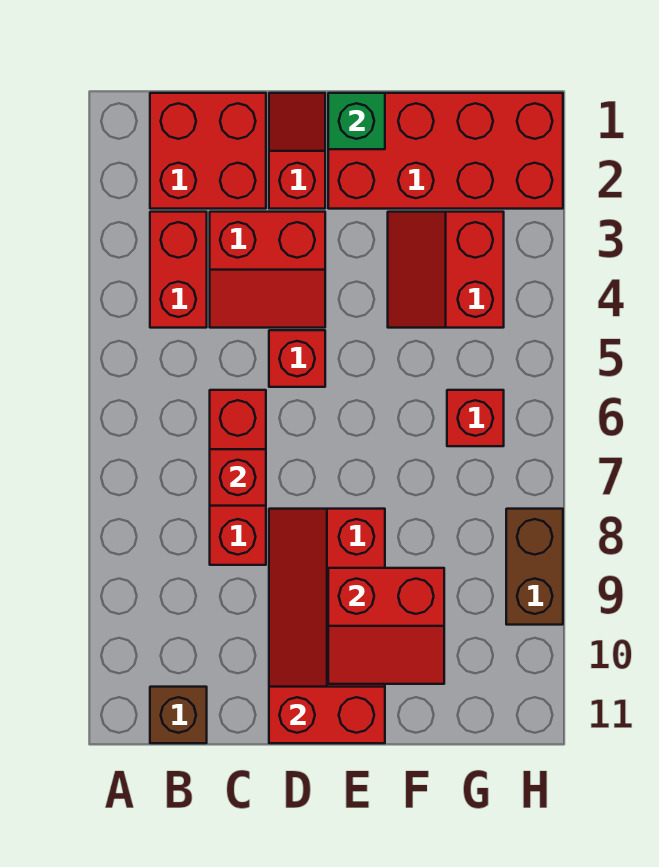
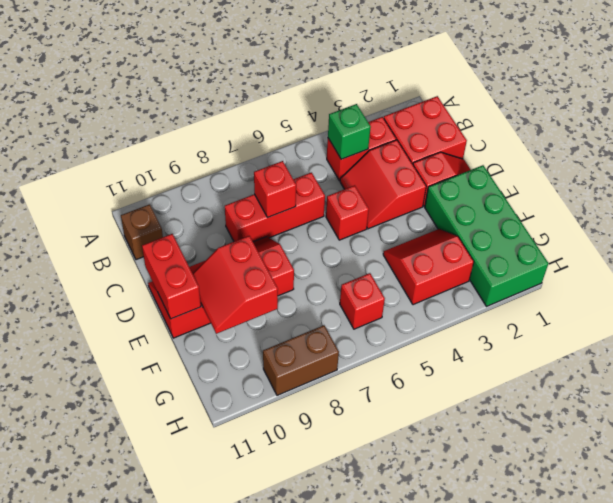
red brick E1:H2 level 1 -> green brick E1:H2 level 1
green brick E1 level 2 -> green brick B4 level 2

